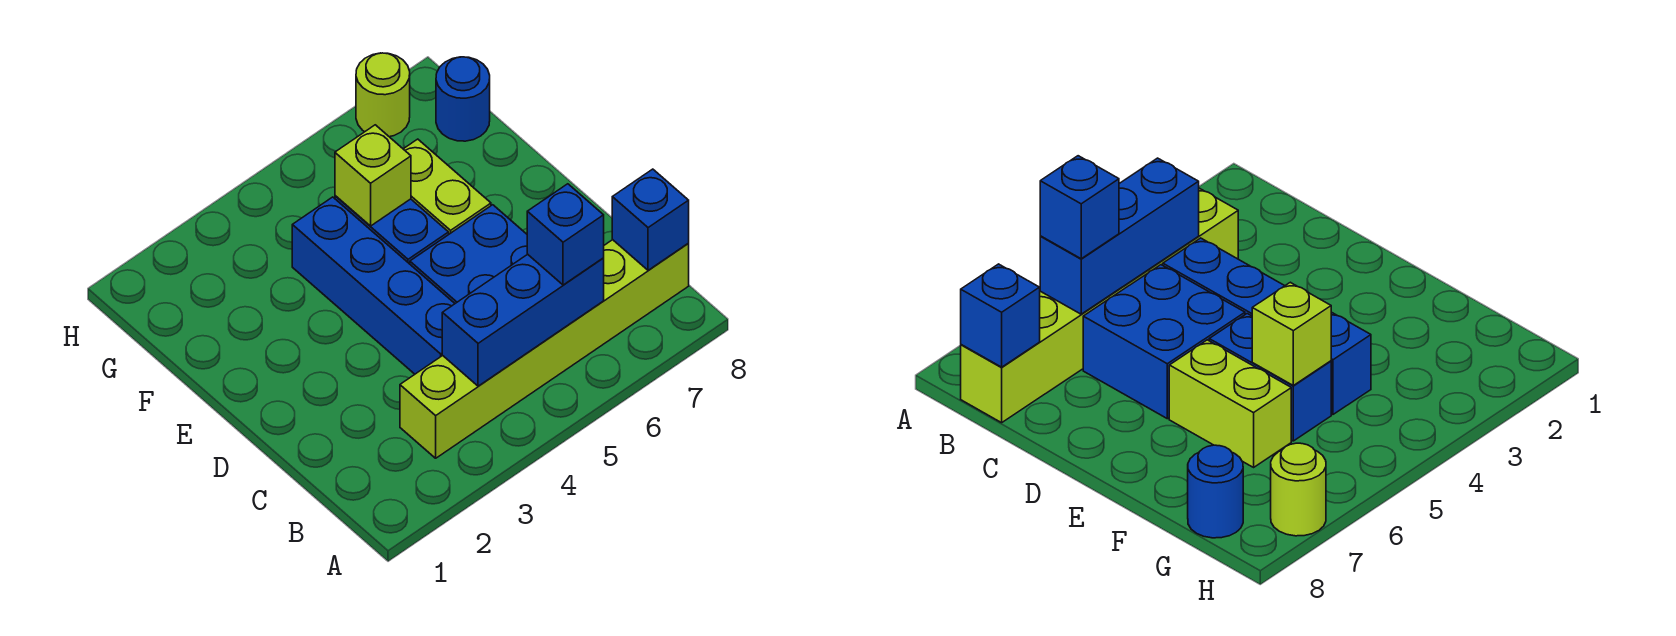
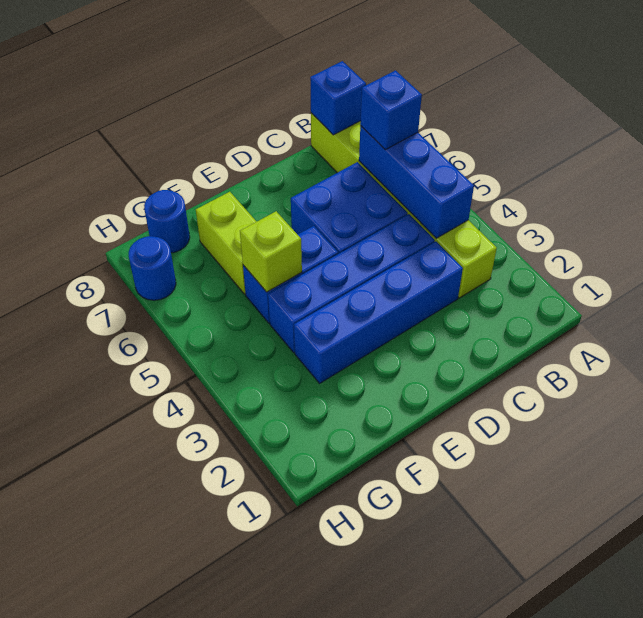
none -> blue brick C3:F3 level 1
lime brick E6:F6 level 1 -> lime brick F6:F7 level 1
lime round brick H7 level 1 -> blue round brick H7 level 1

